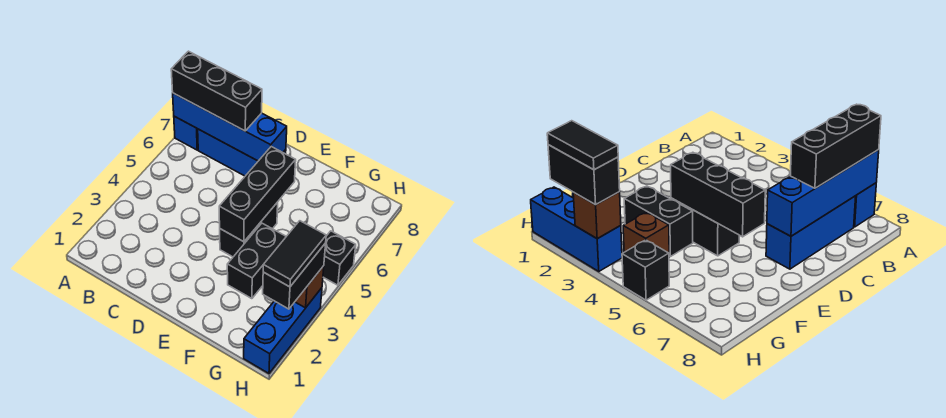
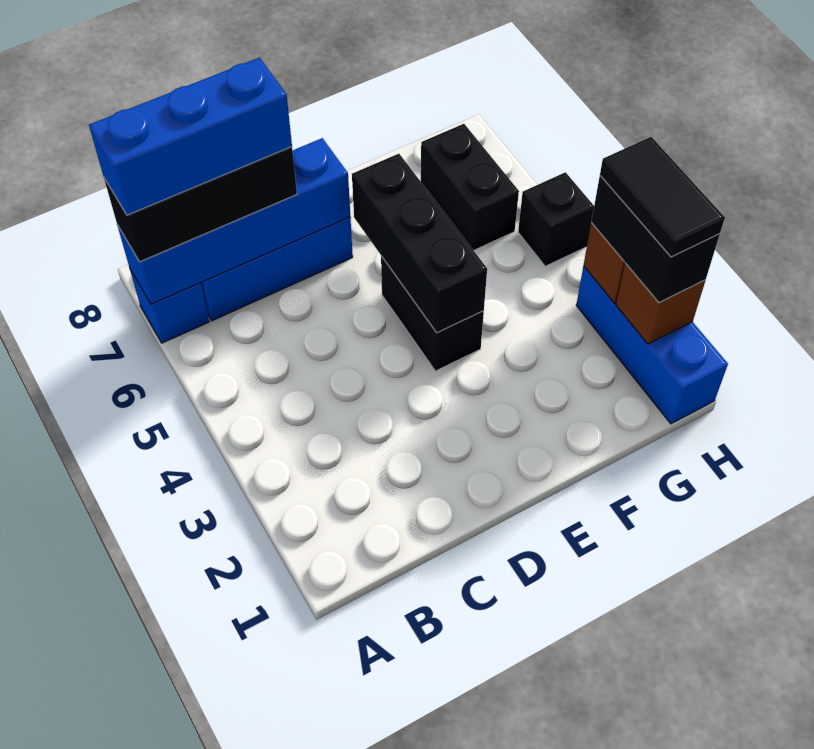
none -> blue brick A7:C7 level 4
black brick F3:F4 level 1 -> black brick G6:G7 level 1
brown brick G4 level 1 -> brown brick H2 level 2

